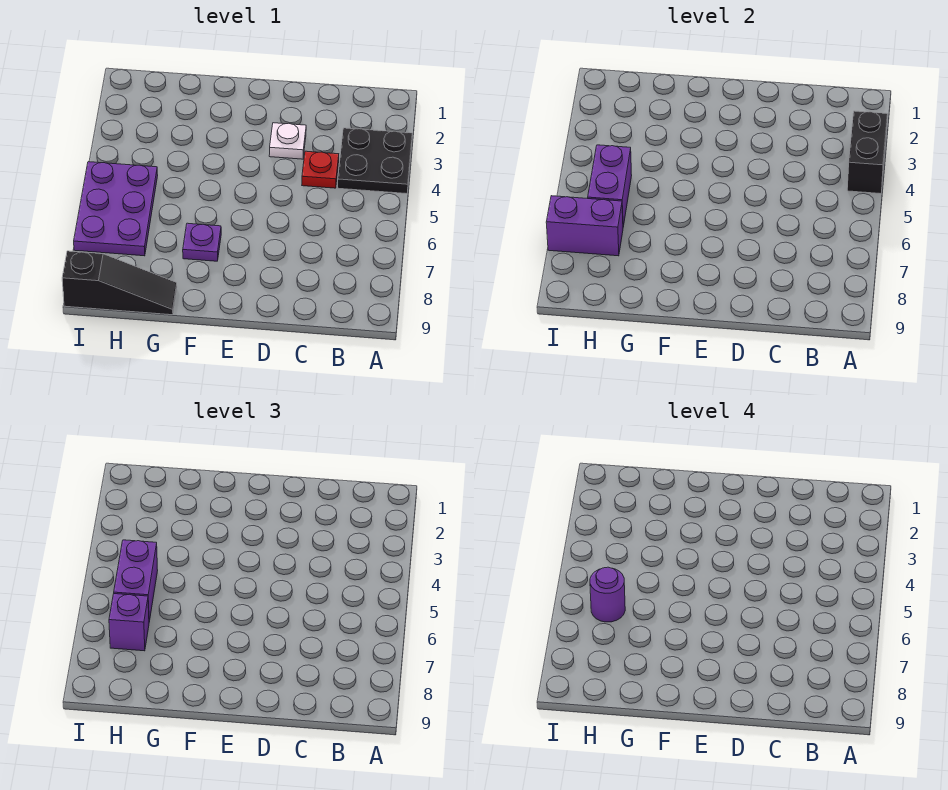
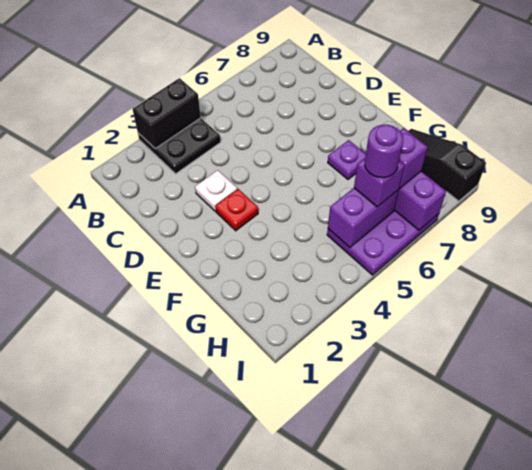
red plate C4 level 1 -> red plate E3 level 1
purple brick H5:H6 level 3 -> purple brick H6 level 3

